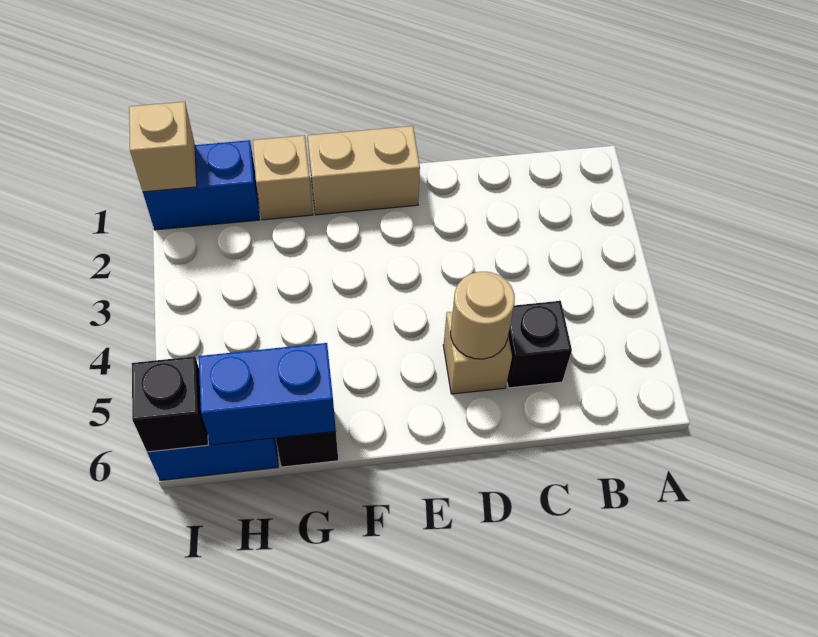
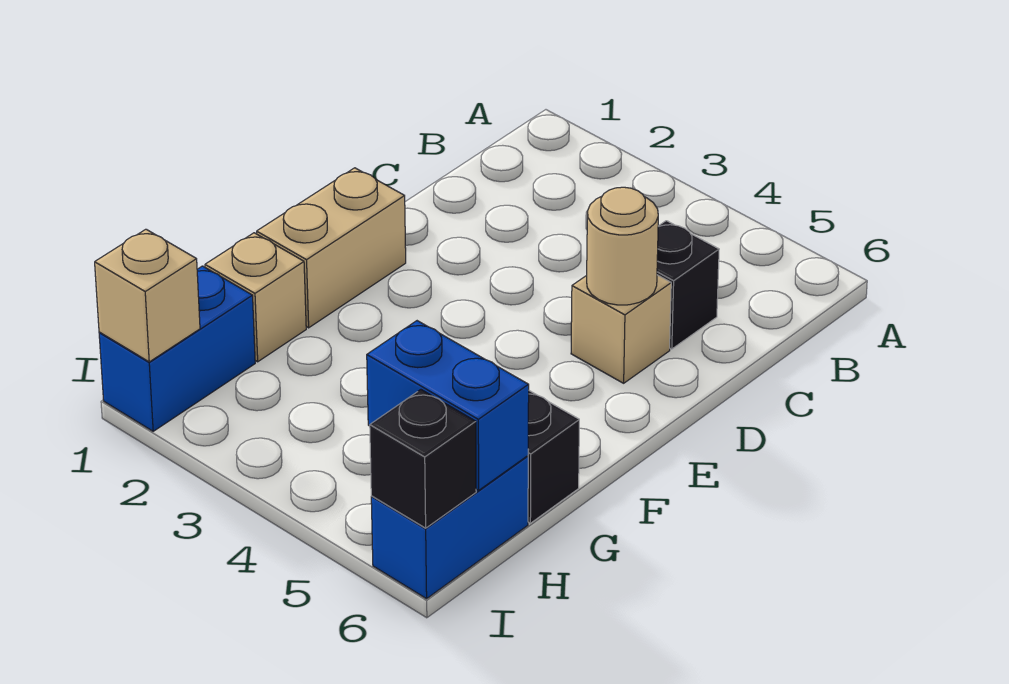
blue brick G6:H6 level 2 -> blue brick H5:H6 level 2

